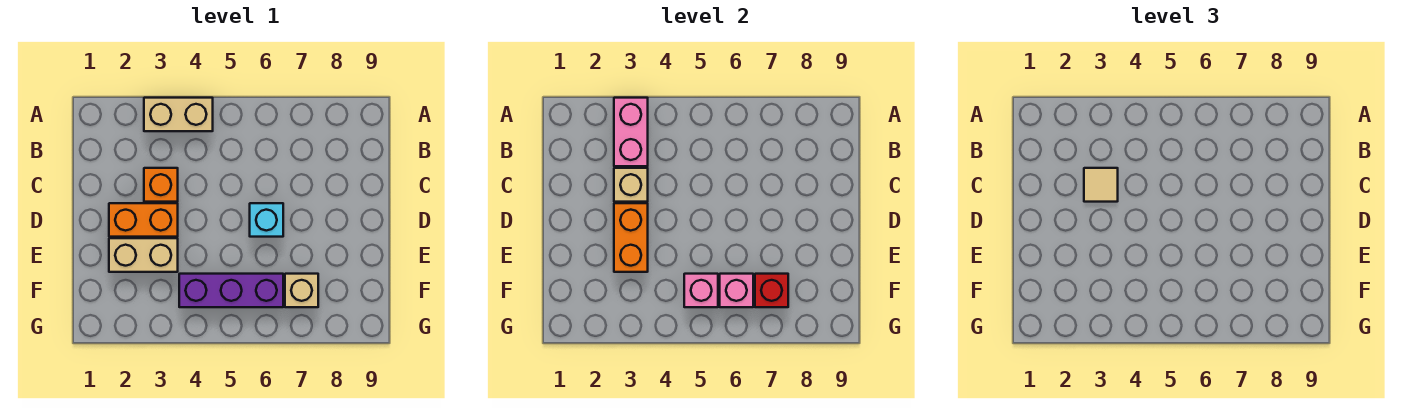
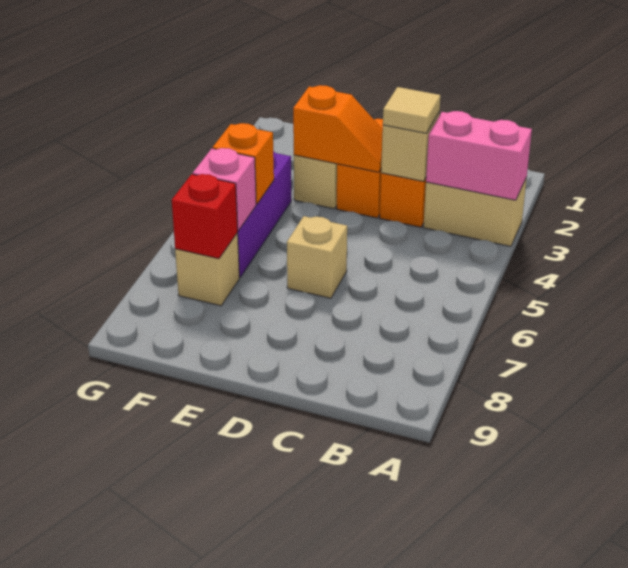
tan brick A3:A4 level 1 -> tan brick A3:B3 level 1
orange brick D3:E3 level 2 -> orange slope D3:E3 level 2 top E
cyan brick D6 level 1 -> tan brick D6 level 1
pink brick F5 level 2 -> orange brick F5 level 2

